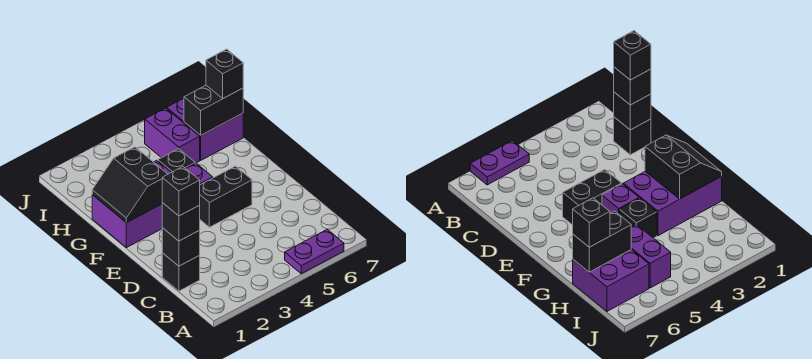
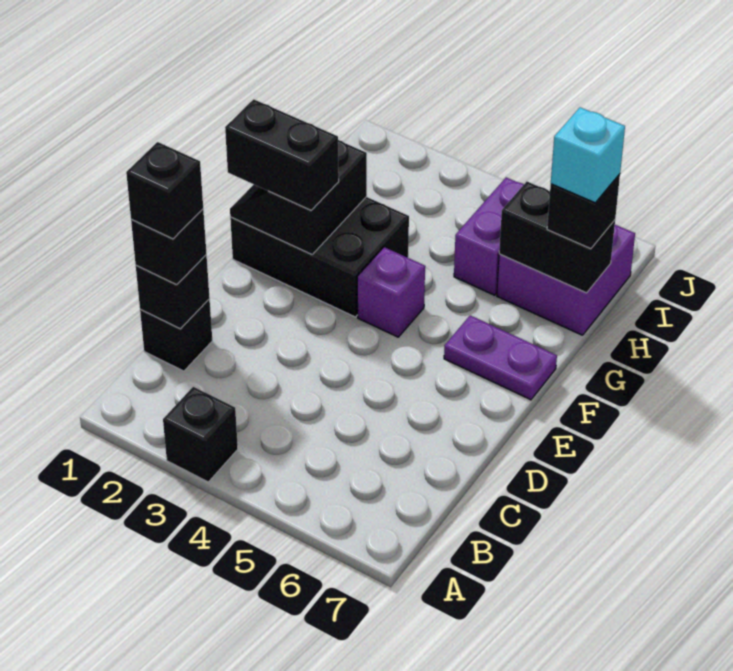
purple plate A5:A6 level 1 -> purple plate F6:F7 level 1
black brick E4:E5 level 1 -> black brick F1:F2 level 3
purple brick F1:G3 level 1 -> black brick F1:G3 level 1
black brick G4 level 1 -> black brick A3 level 1
none -> cyan brick H7 level 4

